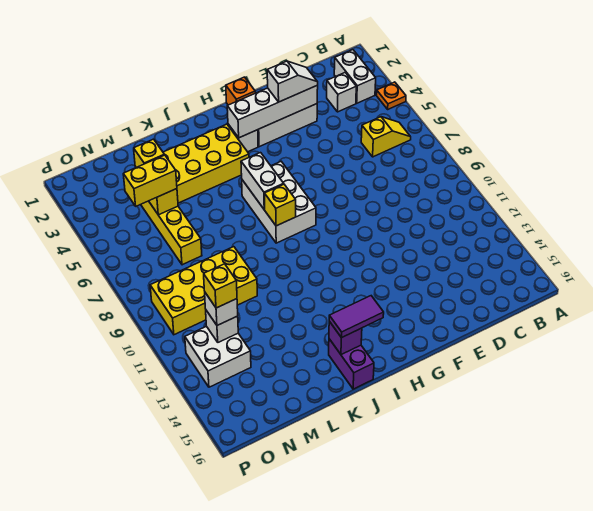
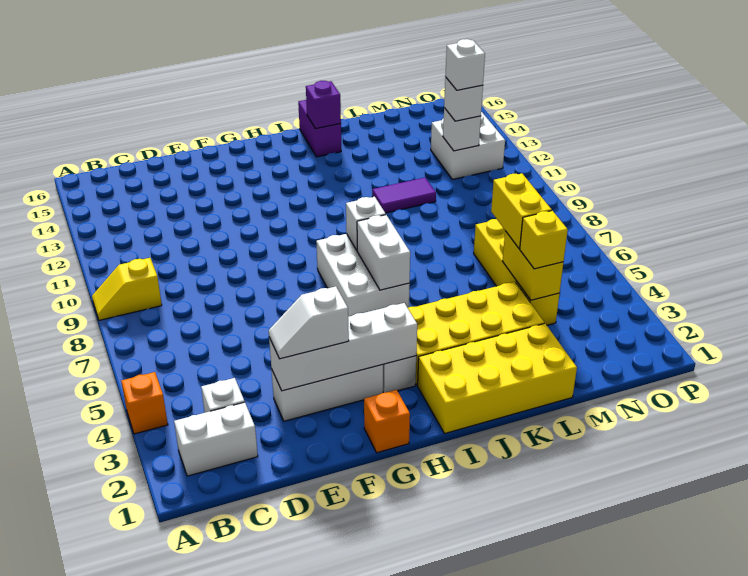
orange plate A4 level 1 -> orange brick A4 level 1
white brick B2:B3 level 1 -> white brick B2:C2 level 1
yellow slope B6:C6 level 1 top C -> yellow slope A9:B9 level 1 top B
yellow brick I8 level 2 -> white brick I8 level 2
purple tile I15:J15 level 3 -> purple tile K11:L11 level 1
yellow brick L9:O10 level 1 -> yellow brick I1:L2 level 1
yellow brick M5:N5 level 3 -> yellow brick M5:M6 level 3
yellow brick N12 level 4 -> white brick N12 level 4

